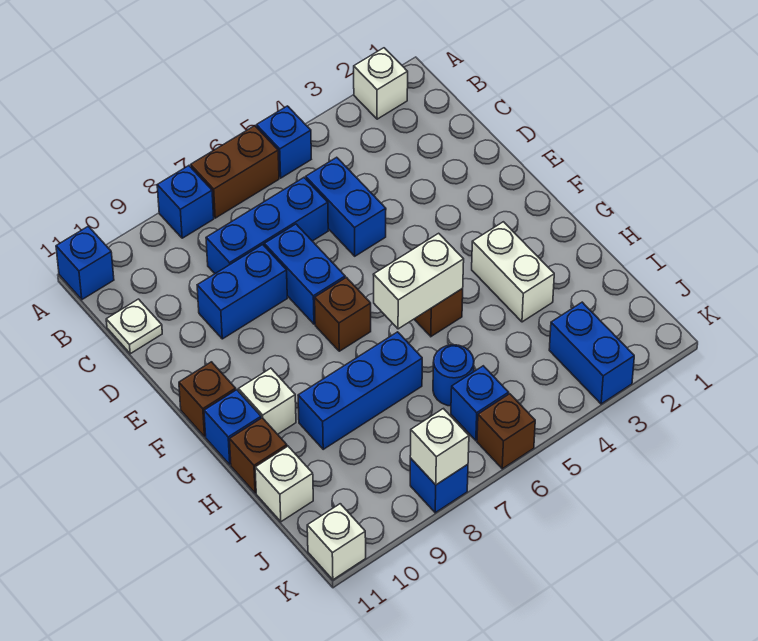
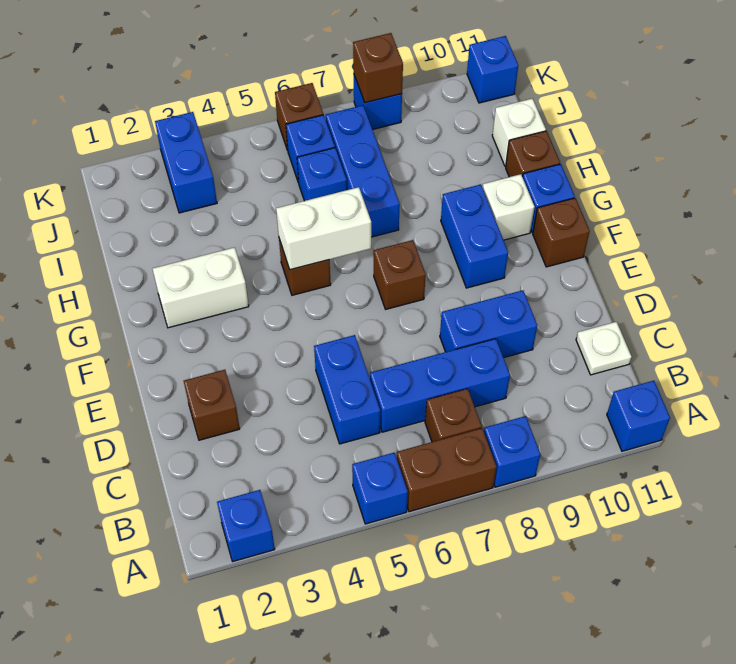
white brick A2 level 1 -> blue brick A2 level 1
none -> brown brick B7 level 1
none -> brown brick D2 level 1
blue brick D7:E7 level 1 -> blue brick F9:G9 level 1
white brick G3:H3 level 1 -> white brick G2:G3 level 1
blue brick H7:H9 level 1 -> blue brick H7:J7 level 1
blue round brick I6 level 1 -> blue brick I6 level 1
white brick K8 level 2 -> brown brick K8 level 2
white brick K11 level 1 -> blue brick K11 level 1

